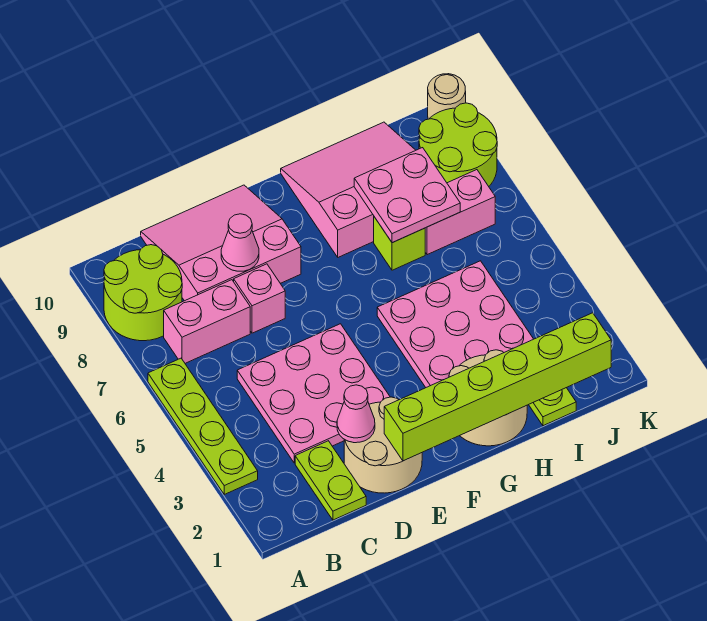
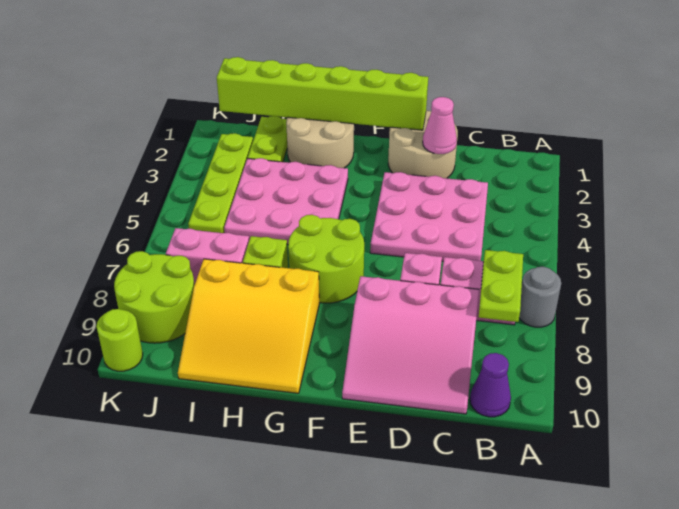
lime plate A3:A6 level 1 -> lime plate J2:J5 level 1
none -> grey round brick A7 level 1
lime round brick A8:B9 level 1 -> lime round brick F6:G7 level 1
none -> purple cone B10 level 1
lime plate C1:C2 level 1 -> lime plate B7:B8 level 2
pink cone D8 level 2 -> none
pink slope G8:I10 level 1 top 8 -> yellow slope G8:I10 level 1 top 8
pink plate H7:I8 level 2 -> none
tan round brick K10 level 1 -> lime round brick K10 level 1

